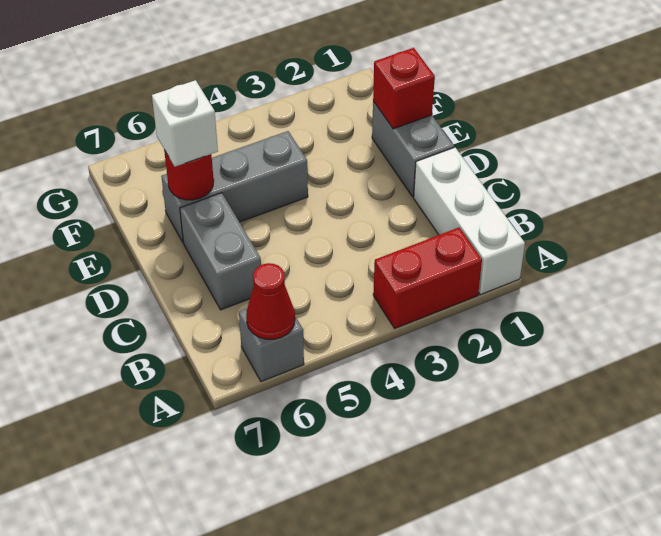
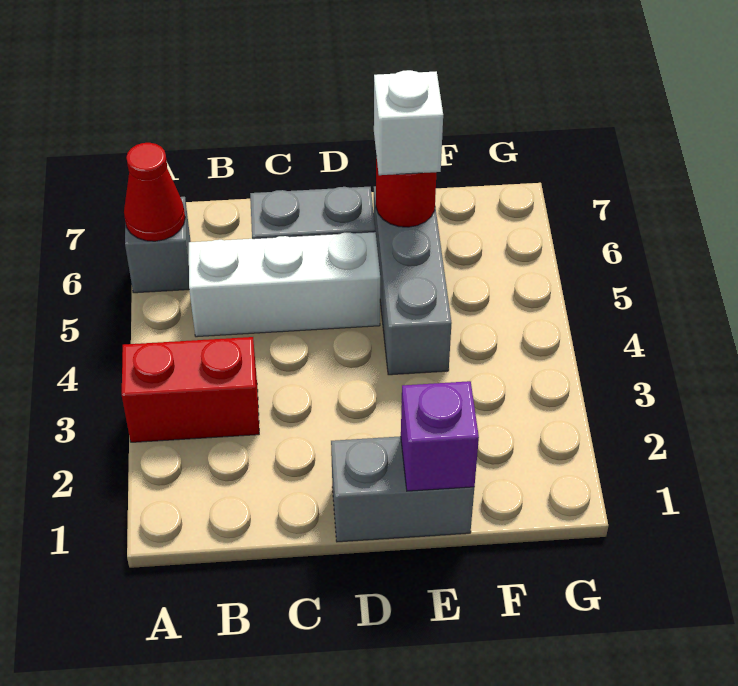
white brick A1:C1 level 1 -> white brick B5:D5 level 1
red brick A2:A3 level 1 -> red brick A3:B3 level 1
red brick E1 level 2 -> purple brick E1 level 2

